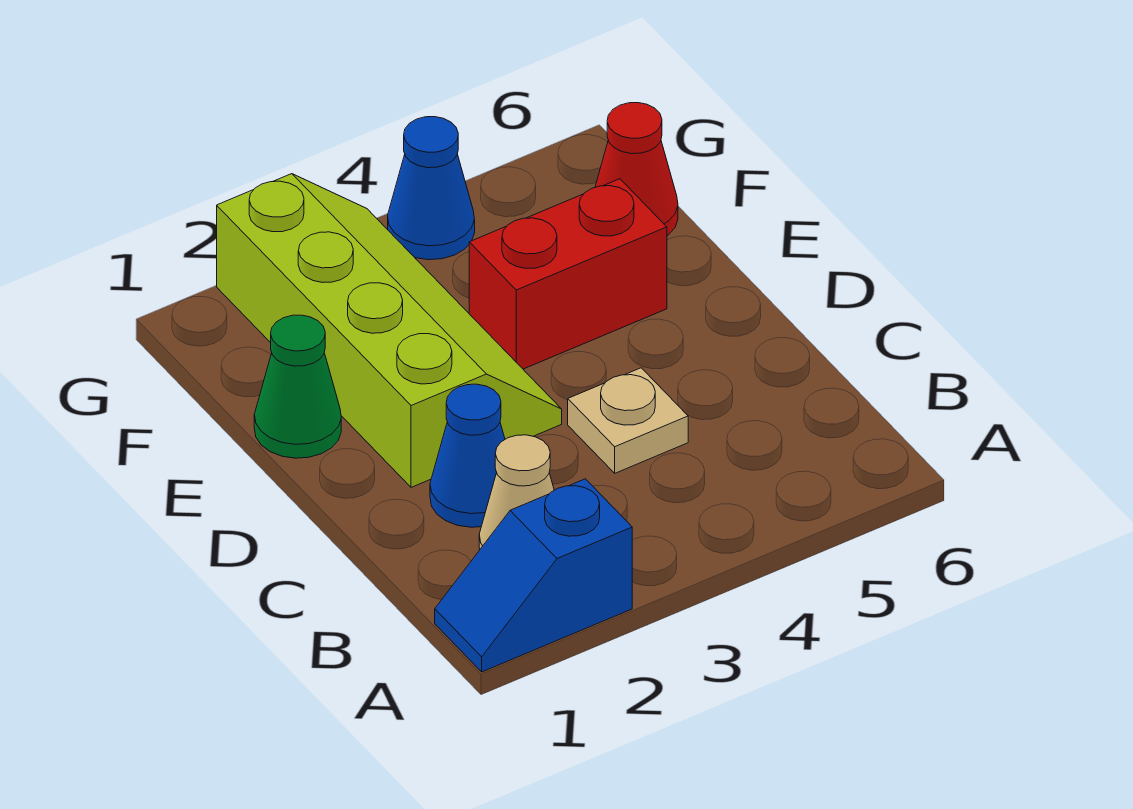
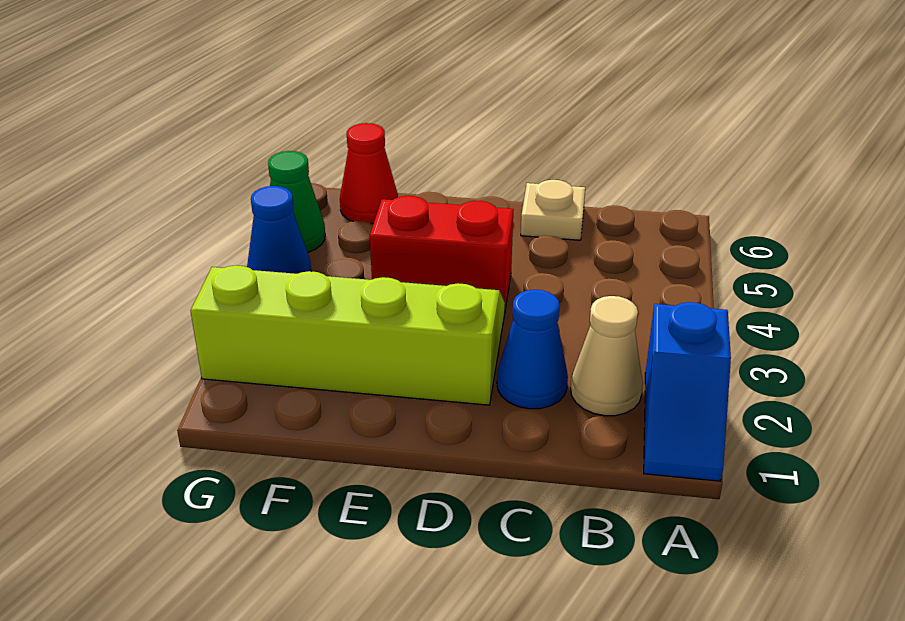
tan plate C4 level 1 -> tan plate C6 level 1
green cone E1 level 1 -> green cone G5 level 1
red brick E4:E5 level 1 -> red brick D4:E4 level 1

